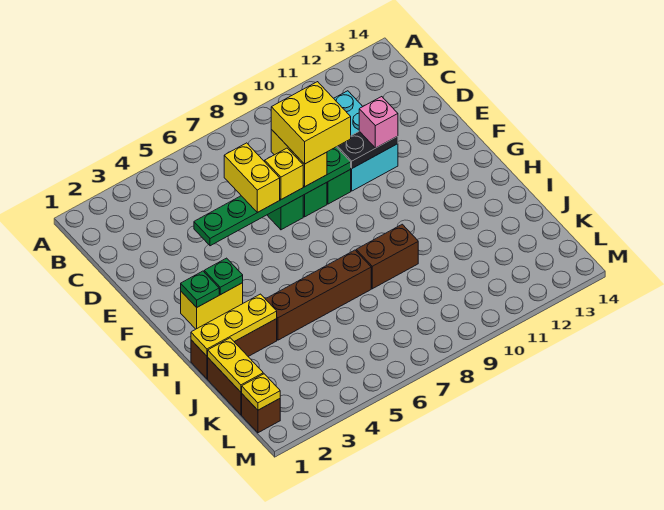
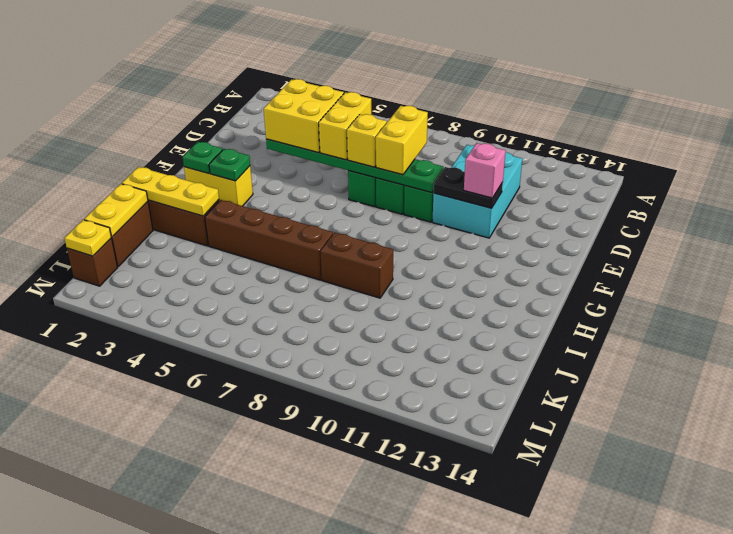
yellow brick D8:E9 level 4 -> yellow brick D4:E5 level 3

